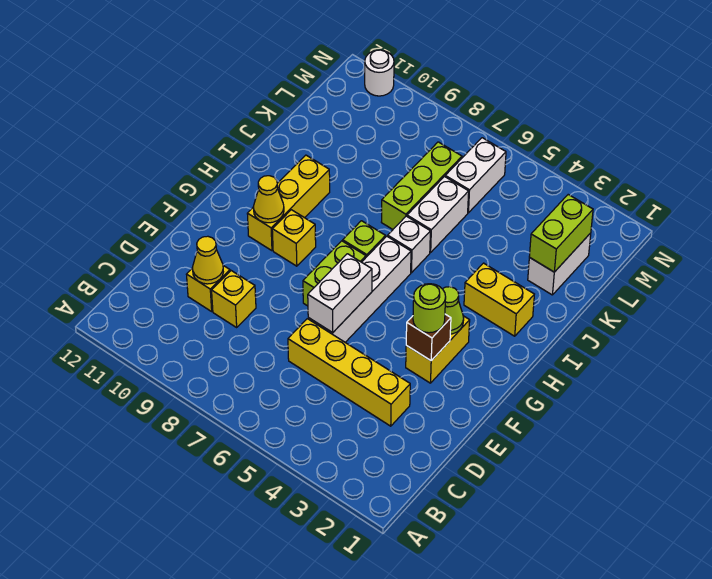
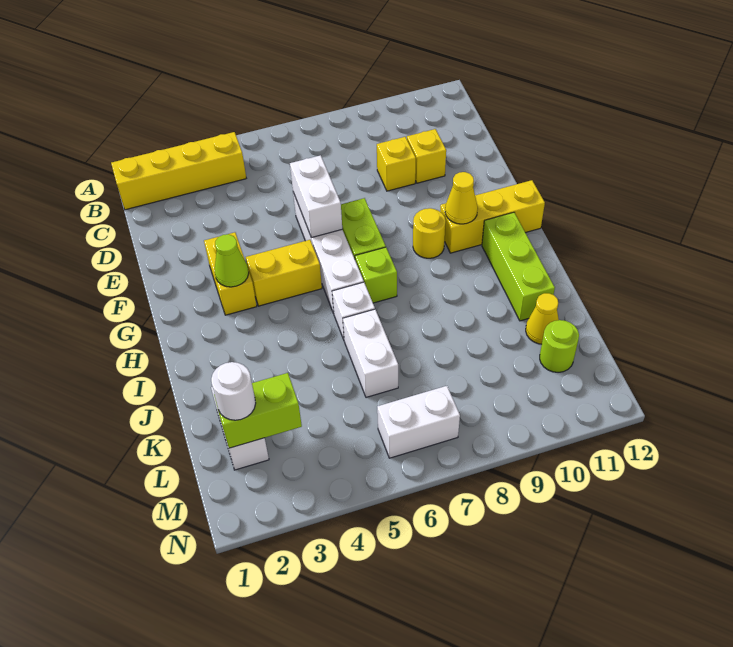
yellow brick D3:D6 level 1 -> yellow brick B1:B4 level 1
yellow cone D10 level 2 -> yellow cone K11 level 1
brown brick F3 level 2 -> none
lime round brick F3 level 3 -> lime round brick L11 level 1
yellow brick G9 level 1 -> yellow round brick G9 level 1
yellow brick G10:I10 level 1 -> yellow brick G10:G12 level 1
yellow brick I2:I3 level 1 -> yellow brick G4:G5 level 1
lime brick J7:L7 level 1 -> lime brick H11:J11 level 1
lime brick K2:L2 level 2 -> lime brick L2:L3 level 2
white brick L6:M6 level 1 -> white brick M6:M7 level 1
white round brick N11 level 1 -> white round brick L2 level 3

